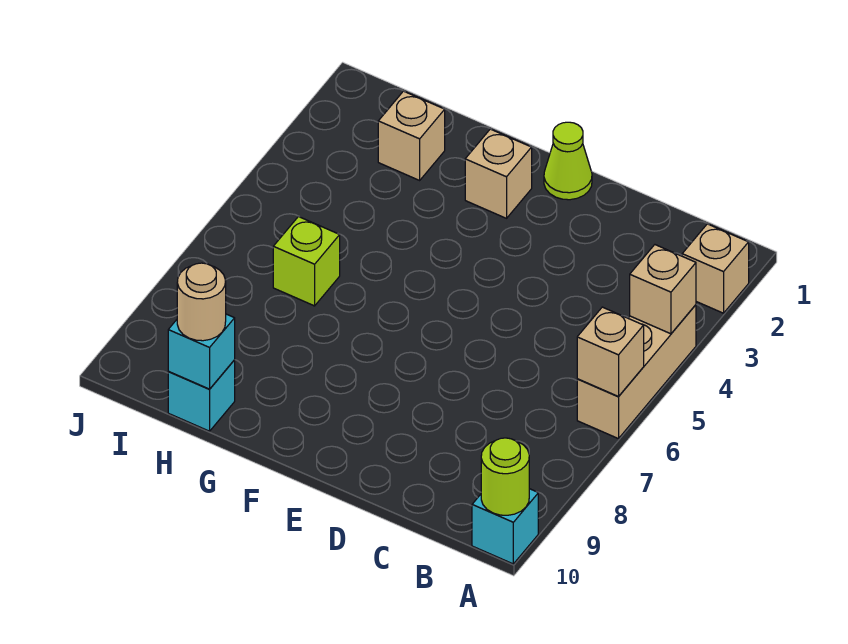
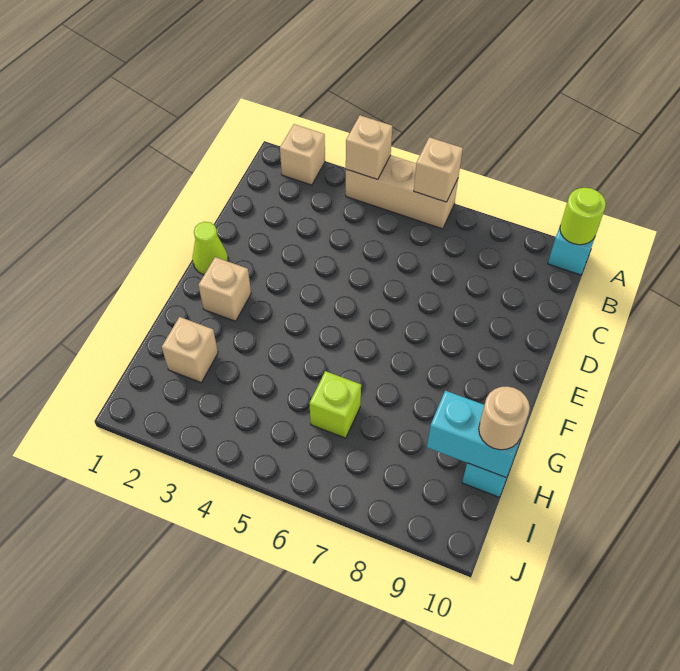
cyan brick H10 level 2 -> cyan brick H9:H10 level 2

